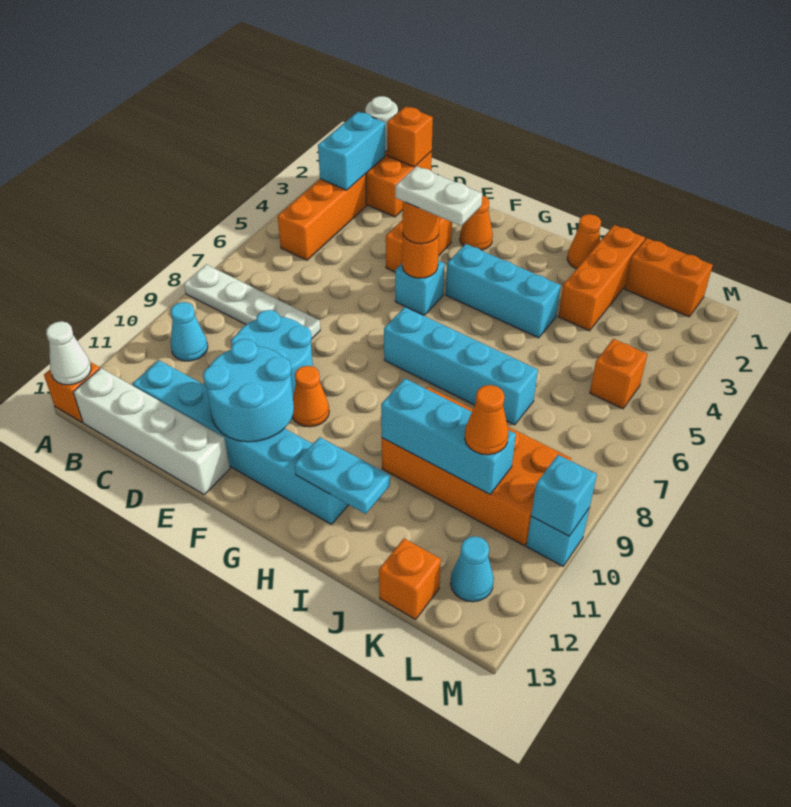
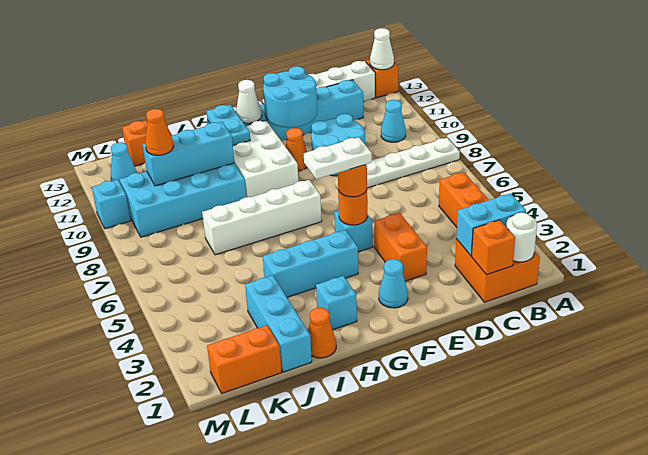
cyan brick B2:B3 level 2 -> cyan brick B2:C2 level 2
orange cone F2 level 1 -> cyan cone F2 level 1
cyan brick G7:J7 level 1 -> white brick G7:J7 level 1
none -> white brick G9:H11 level 1
none -> white cone G12 level 2
cyan plate H12:I12 level 2 -> cyan plate H11:H12 level 2
orange brick I9:L10 level 1 -> cyan brick I9:L10 level 1
orange brick J1:J3 level 1 -> cyan brick J1:J3 level 1
orange brick L5 level 1 -> none
cyan brick M10 level 2 -> cyan brick H2 level 1

